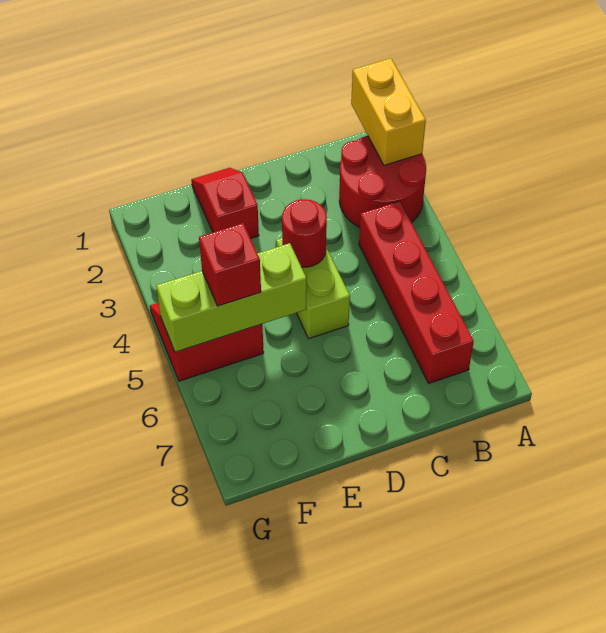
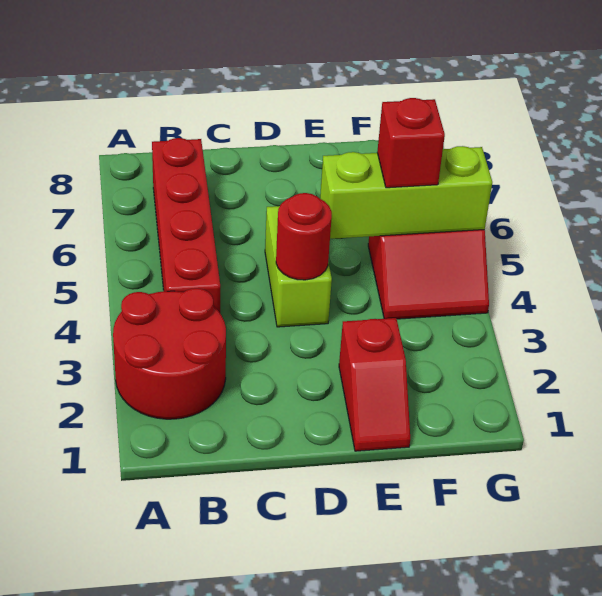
yellow brick A1:A2 level 2 -> none

